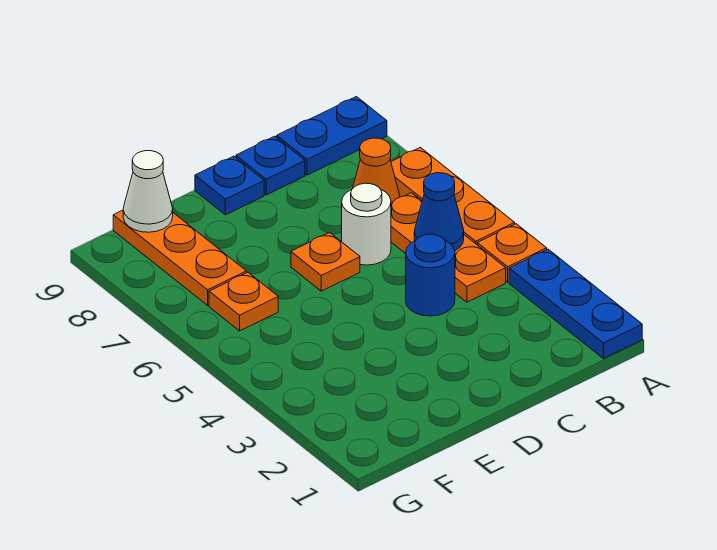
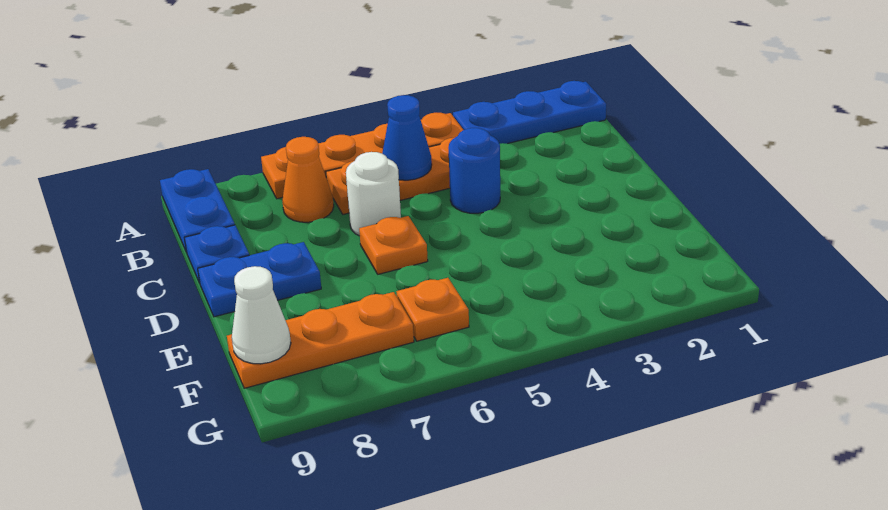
blue plate D9 level 1 -> blue plate D8:D9 level 1

